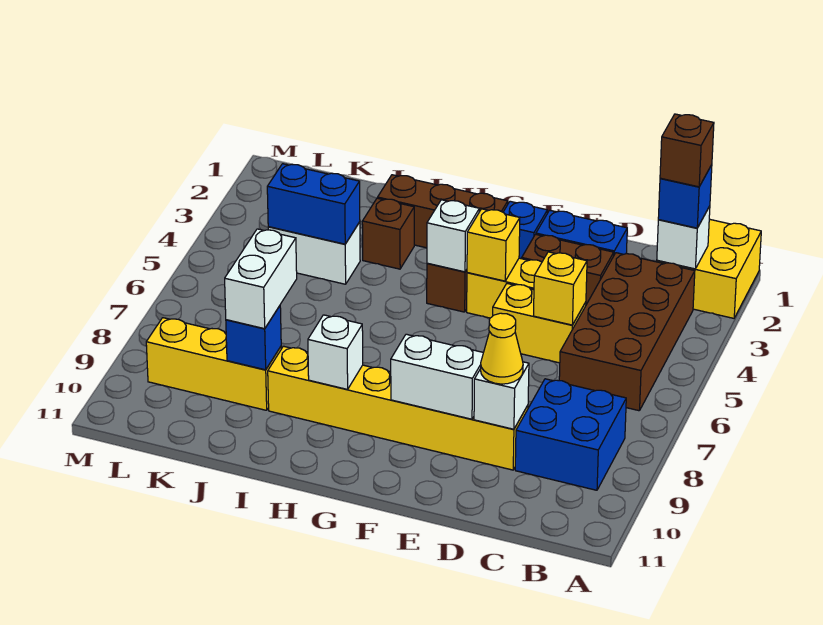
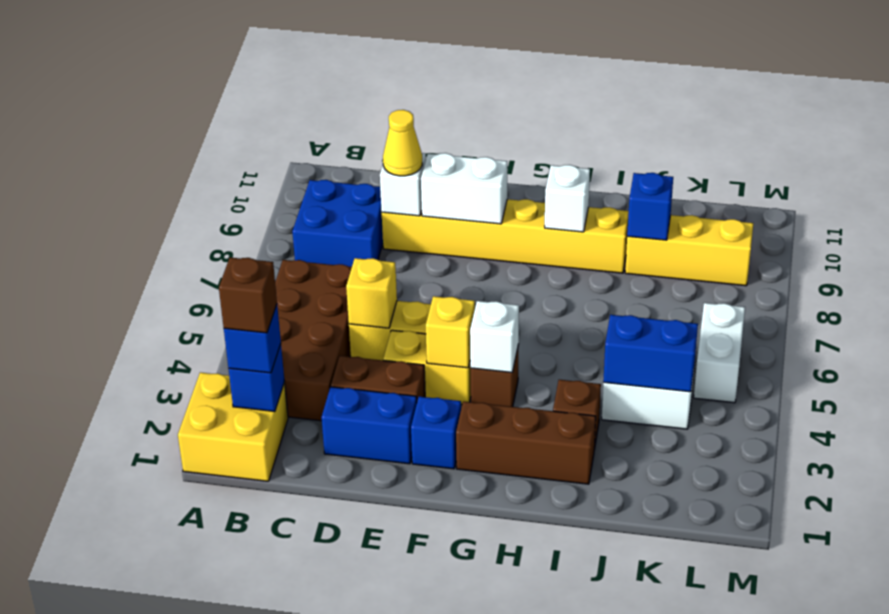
white brick B2 level 2 -> blue brick B2 level 2
white brick J8:J9 level 3 -> white brick L5:L6 level 1

